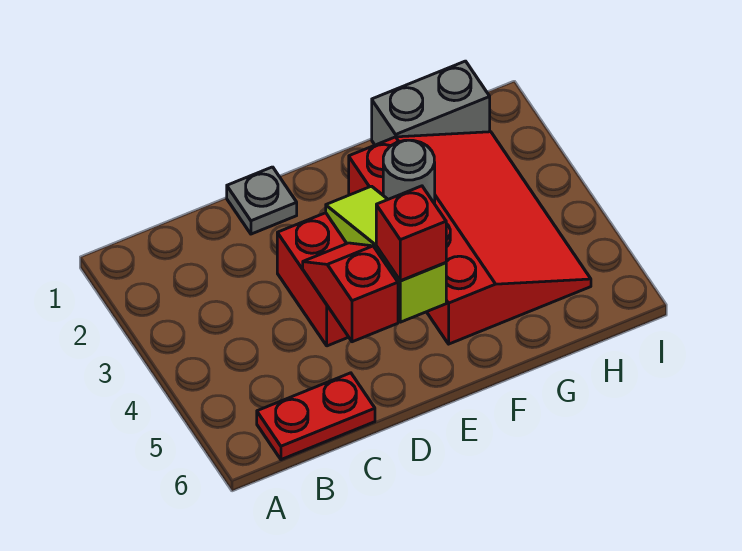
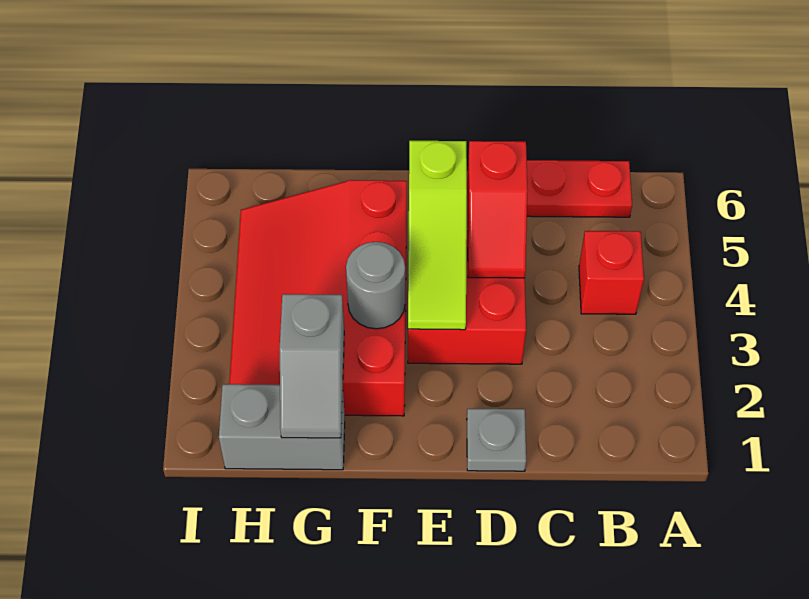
red brick E5 level 3 -> red brick B4 level 1
none -> grey slope G1:G2 level 2 top 2

